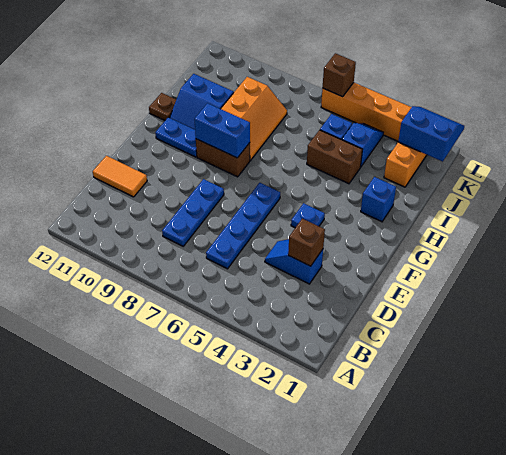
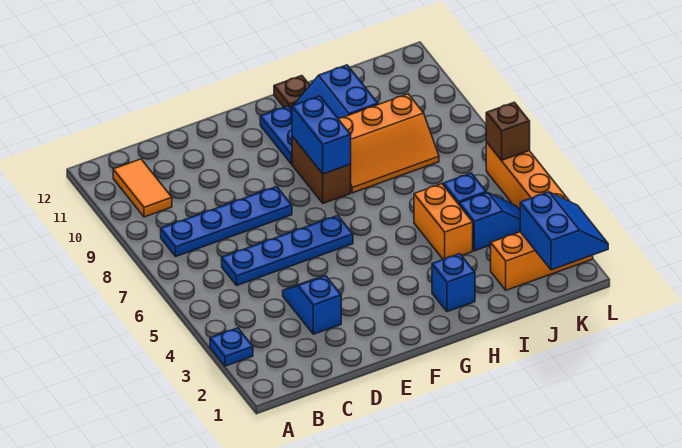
blue plate C8:E8 level 1 -> blue plate B8:E8 level 1
brown brick D3 level 2 -> none
orange tile D11:D12 level 1 -> orange tile B10:B11 level 1
blue plate F4 level 1 -> blue plate A3 level 1
brown brick I4:I5 level 1 -> orange brick I4:I5 level 1

